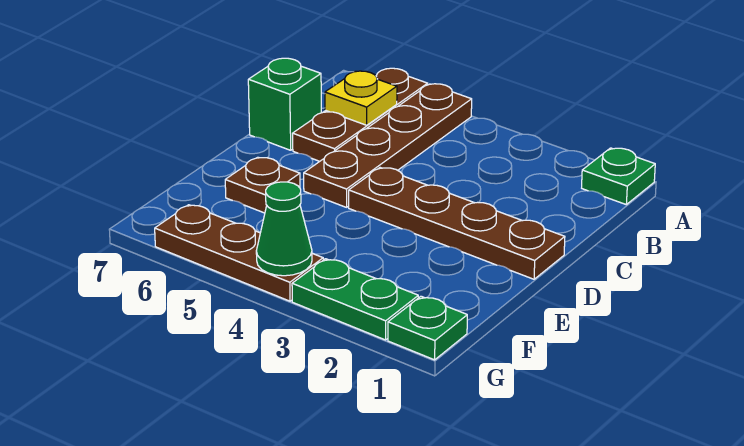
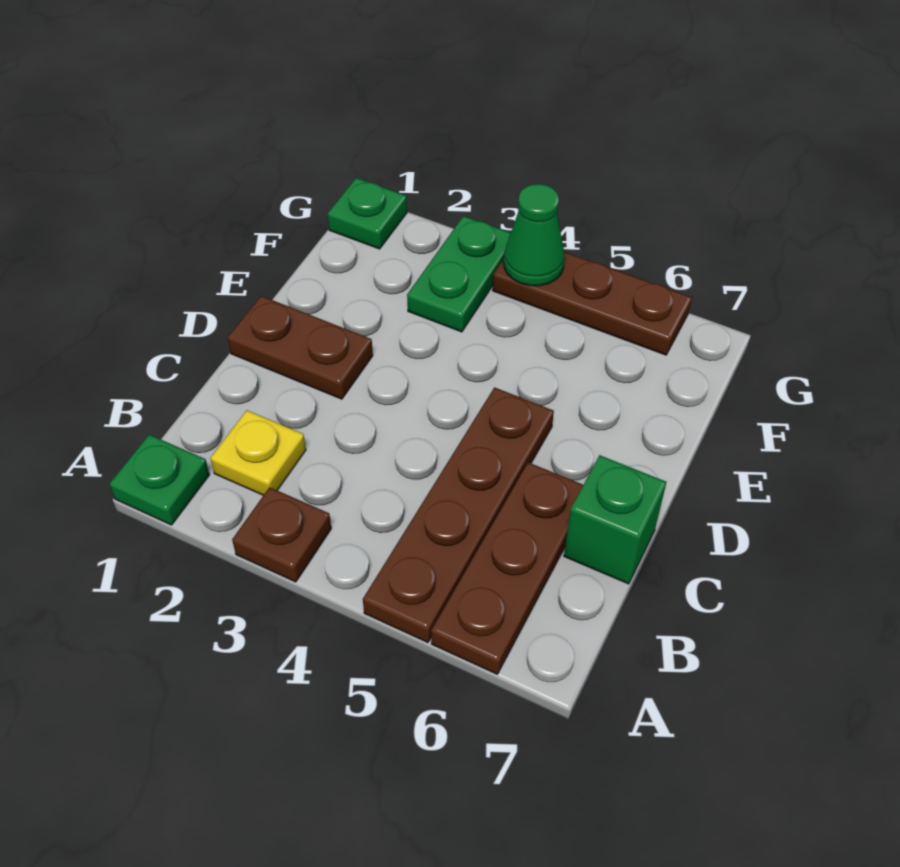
yellow plate B6 level 2 -> yellow plate B2 level 1
brown plate D1:D4 level 1 -> brown plate D1:D2 level 1
brown plate E6 level 1 -> brown plate A3 level 1
green plate G2:G3 level 1 -> green plate F3:G3 level 1

